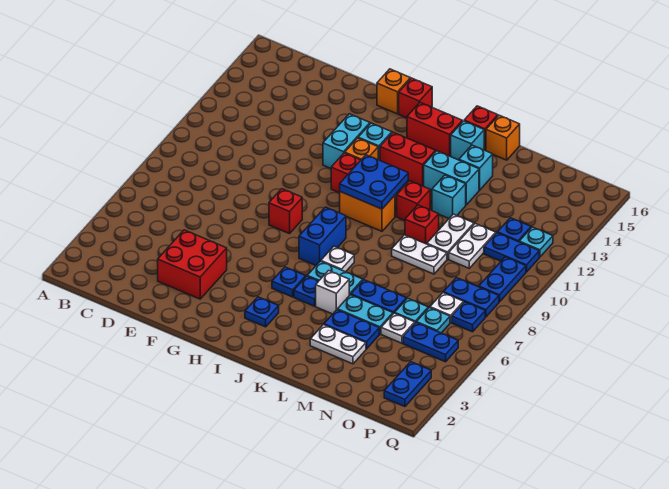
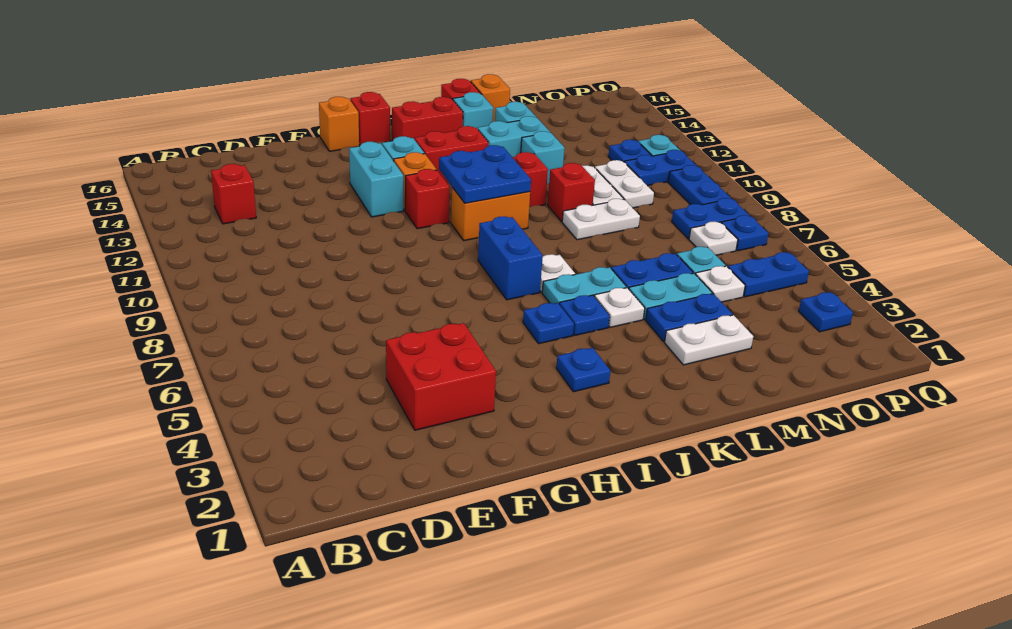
red brick G8 level 1 -> red brick C13 level 1
white brick K5 level 1 -> white plate K5 level 1
cyan plate O6 level 1 -> none
blue plate P2:P3 level 1 -> blue plate P3 level 1

